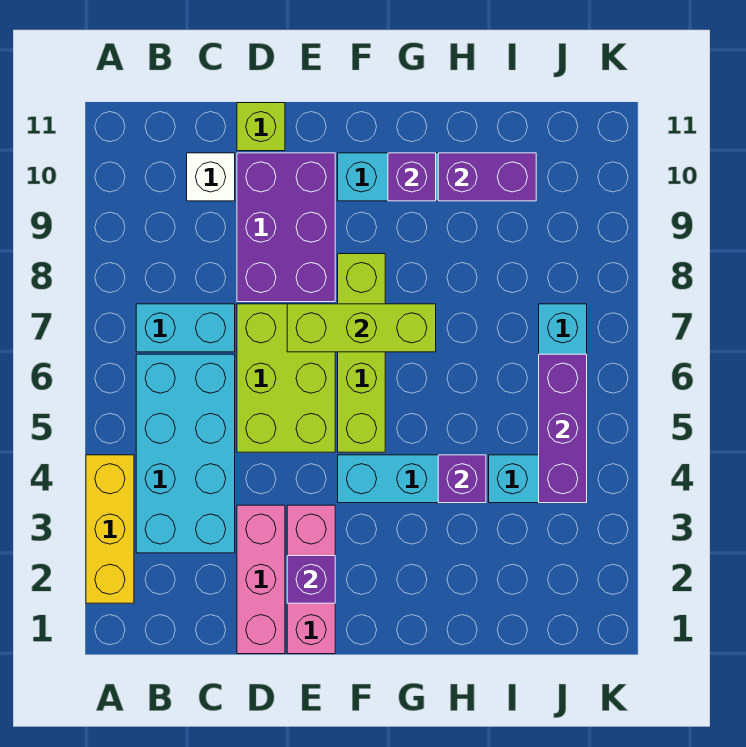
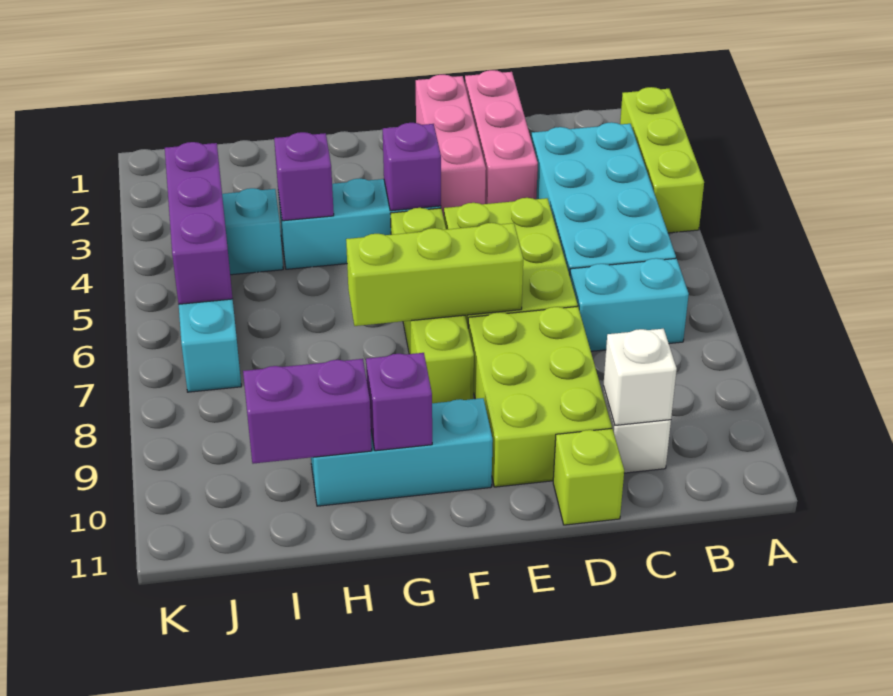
yellow brick A2:A4 level 1 -> lime brick A2:A4 level 1
none -> white brick C10 level 2
purple brick D8:E10 level 1 -> lime brick D8:E10 level 1
purple brick E2 level 2 -> purple brick F4 level 2

